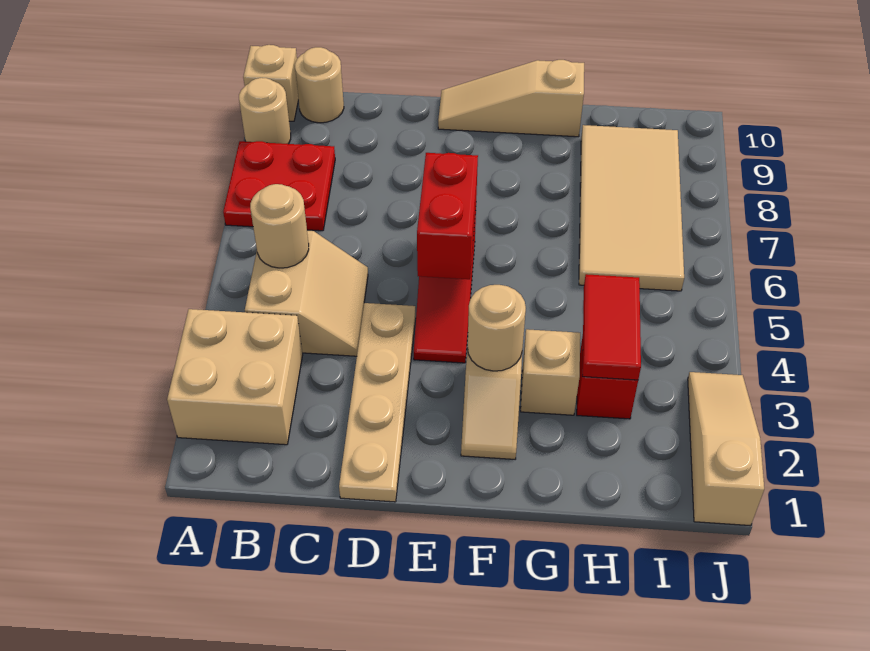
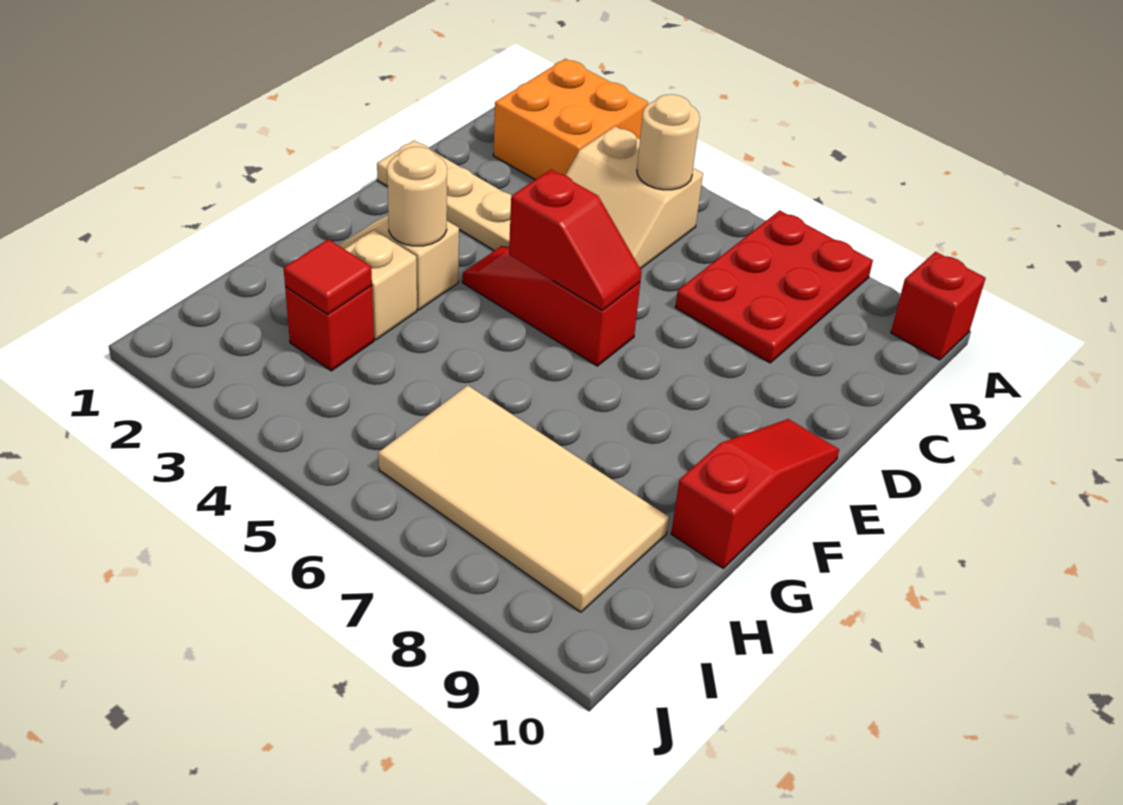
tan brick A2:B3 level 1 -> orange brick A2:B3 level 1
red plate A7:B8 level 1 -> red plate A7:C8 level 1
tan round brick A9 level 1 -> none
tan brick A10 level 1 -> red brick A10 level 1
tan round brick B10 level 1 -> none
red brick E5:E6 level 2 -> red slope E5:E6 level 2 top 5
tan slope E10:G10 level 1 top G -> red slope E10:G10 level 1 top G
red tile H3:H4 level 2 -> red tile H3 level 2
tan slope J1:J3 level 1 top 1 -> none

